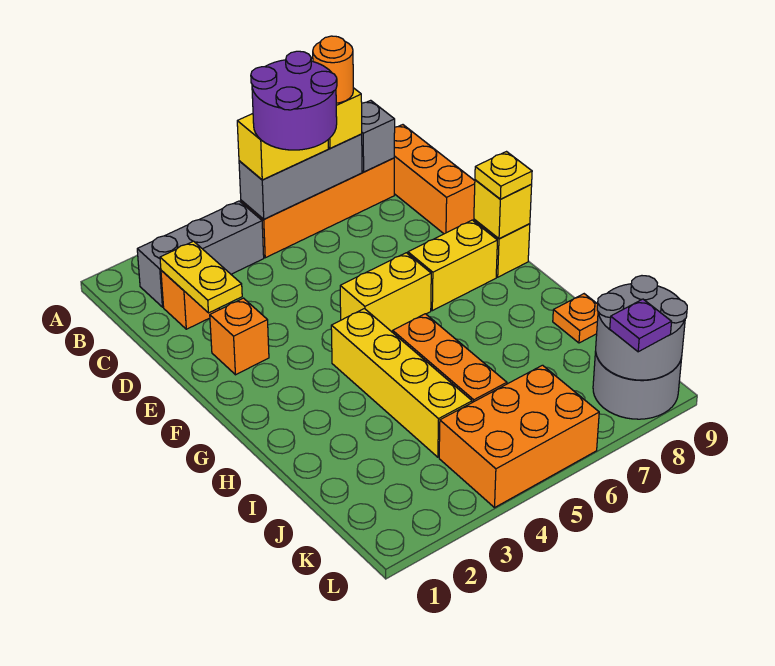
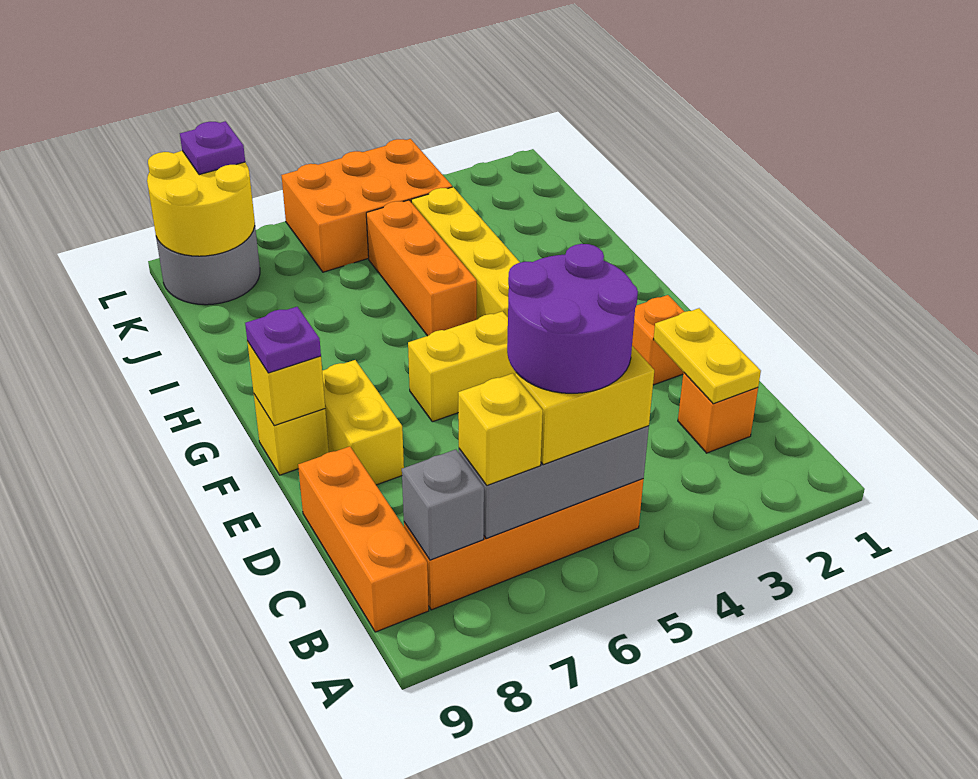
grey brick B2:B4 level 1 -> none
orange round brick B7 level 4 -> none
yellow brick F7:F8 level 1 -> yellow brick E8:F8 level 1
yellow plate F9 level 3 -> purple plate F9 level 3
orange plate I9 level 1 -> none
grey round brick K8:L9 level 2 -> yellow round brick K8:L9 level 2

